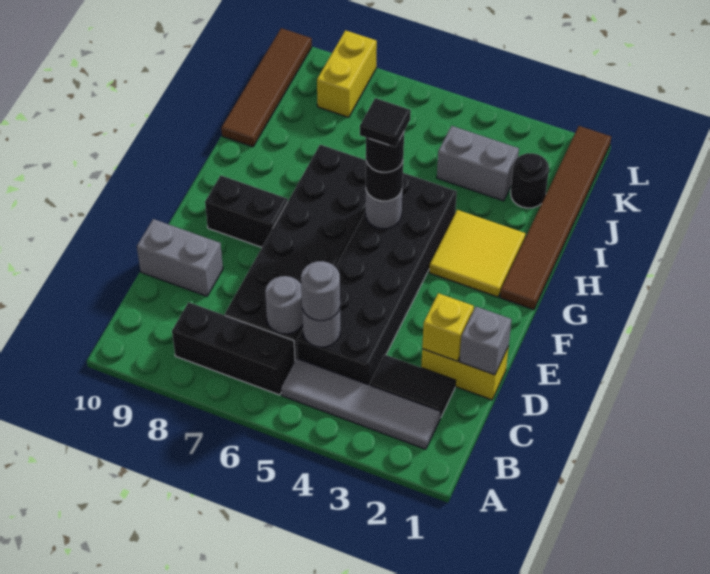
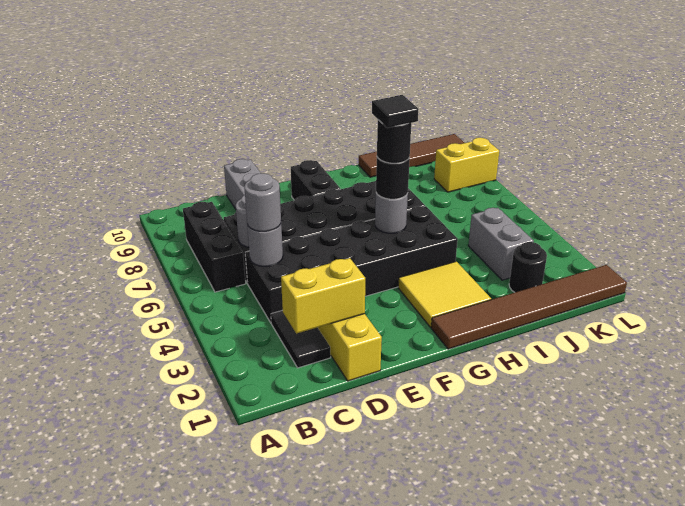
grey tile B2:B5 level 1 -> none
grey brick D1 level 2 -> none
yellow brick D2 level 2 -> yellow brick C2:D2 level 2

